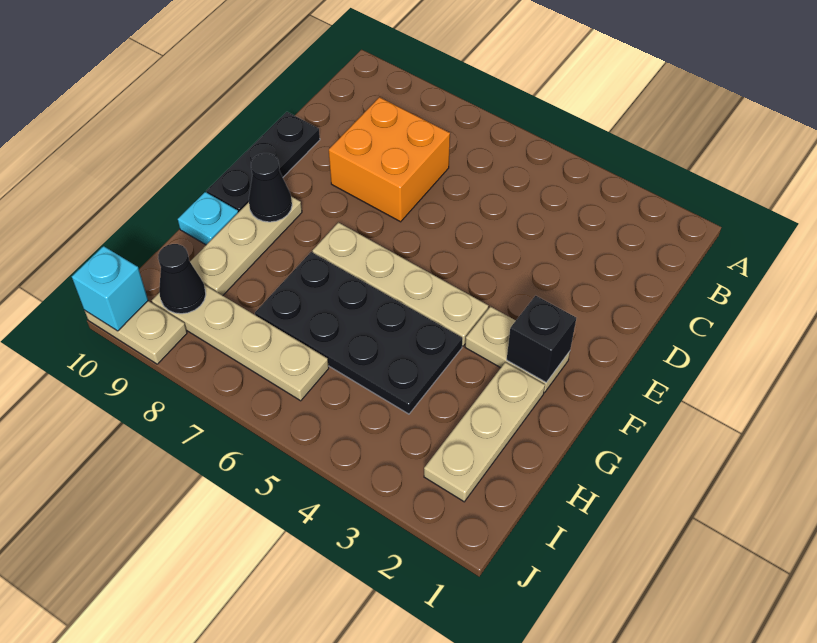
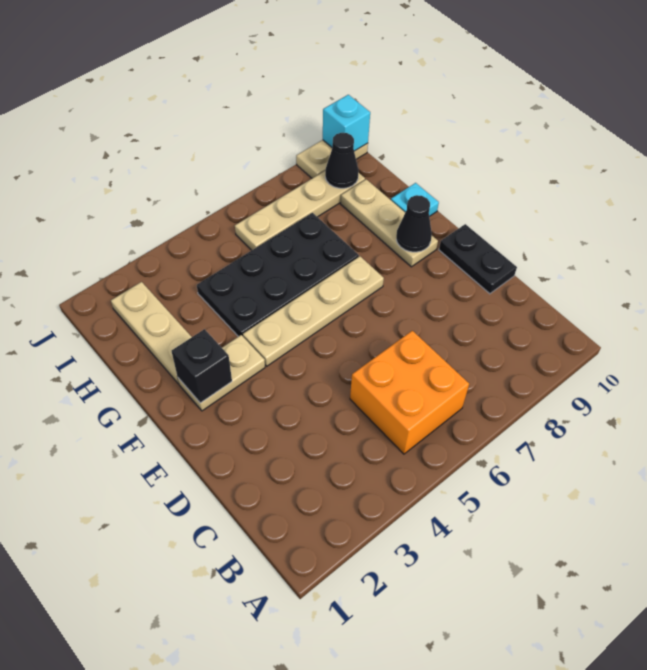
orange brick C7:D8 level 1 -> orange brick B5:C6 level 1
black plate D10:F10 level 1 -> black plate D10:E10 level 1

